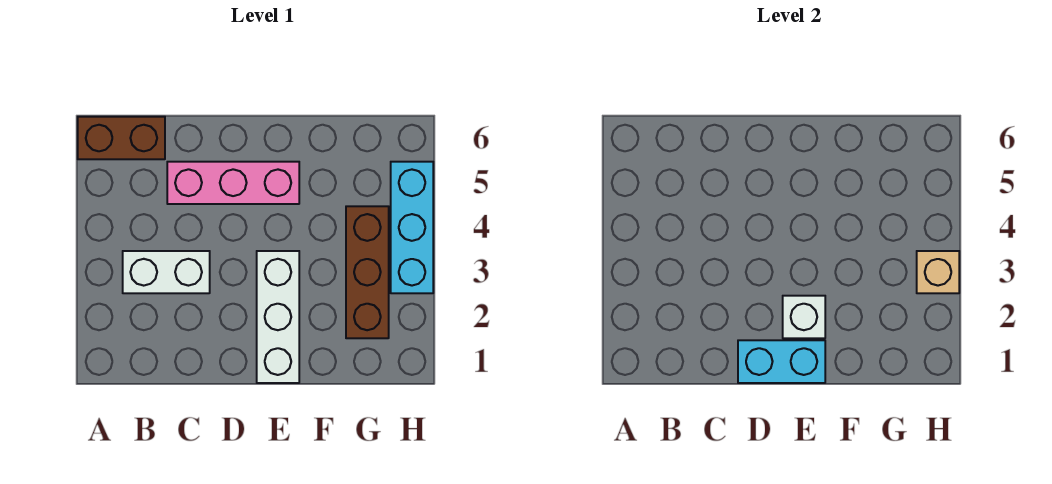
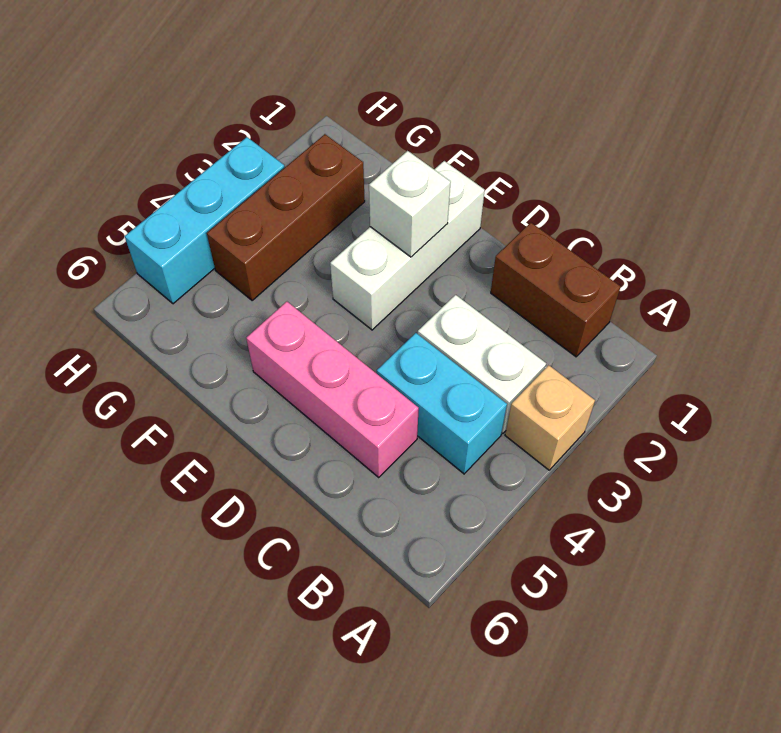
brown brick A6:B6 level 1 -> brown brick B1:C1 level 1
cyan brick D1:E1 level 2 -> cyan brick B4:C4 level 1
tan brick H3 level 2 -> tan brick A3 level 1

